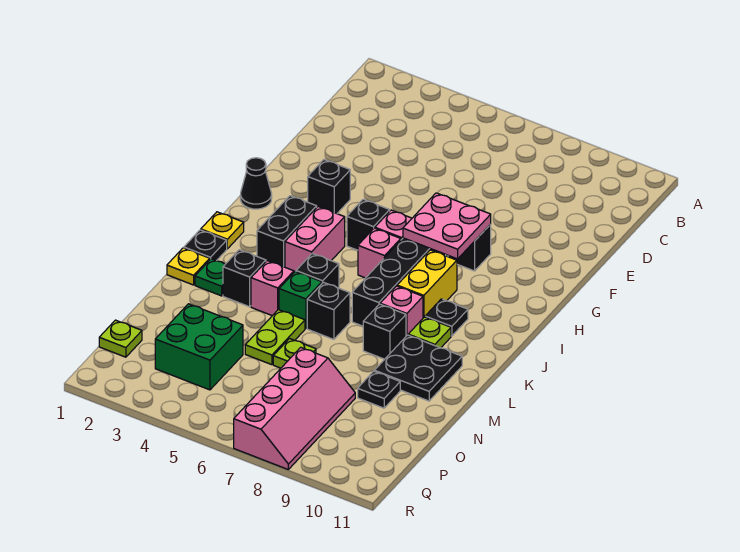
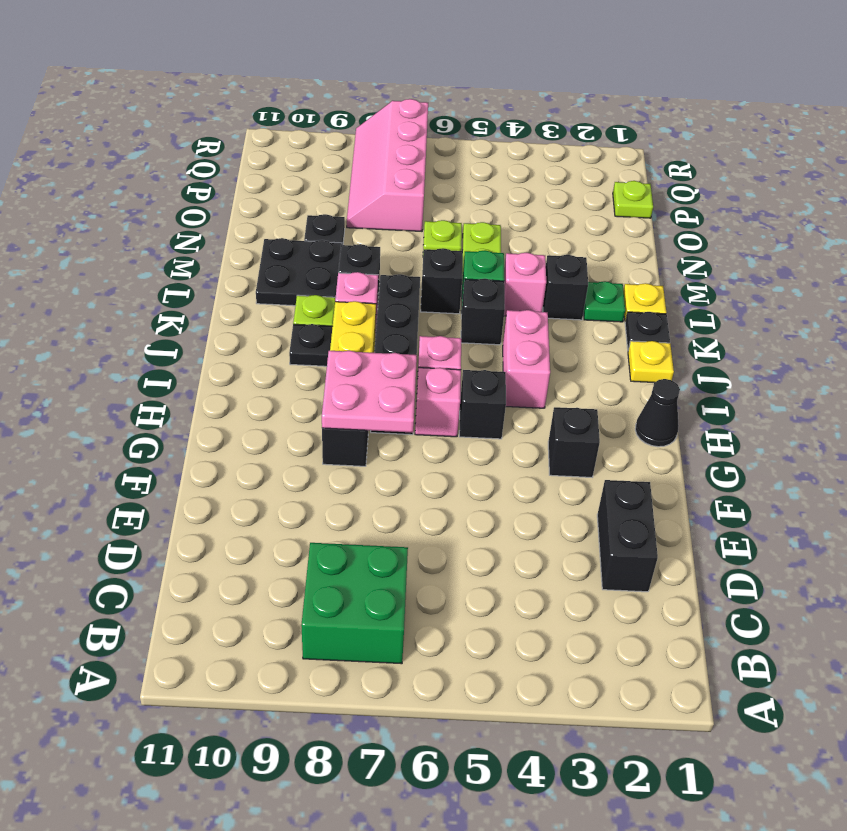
black brick I3:J3 level 1 -> black brick D2:E2 level 1
green brick O3:P4 level 1 -> green brick B7:C8 level 1

